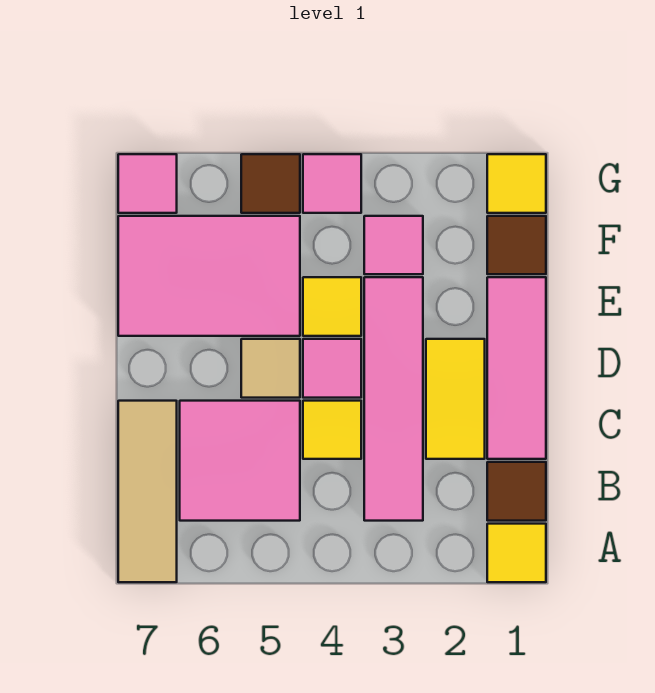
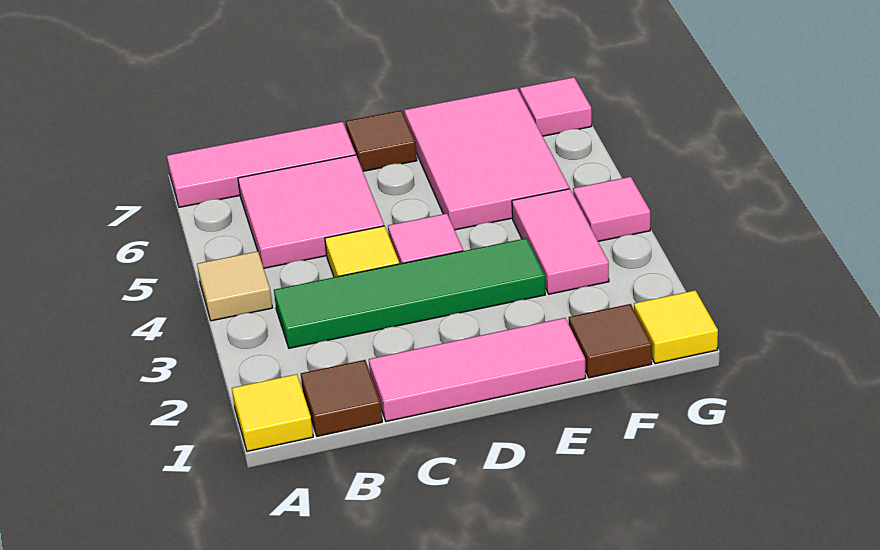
tan tile A7:C7 level 1 -> pink tile A7:C7 level 1
pink tile B3:E3 level 1 -> green tile B3:E3 level 1
yellow tile C2:D2 level 1 -> none
tan tile D5 level 1 -> tan tile A4 level 1
yellow tile E4 level 1 -> none
pink tile F3 level 1 -> pink tile F3:F4 level 1
brown tile G5 level 1 -> brown tile D7 level 1

